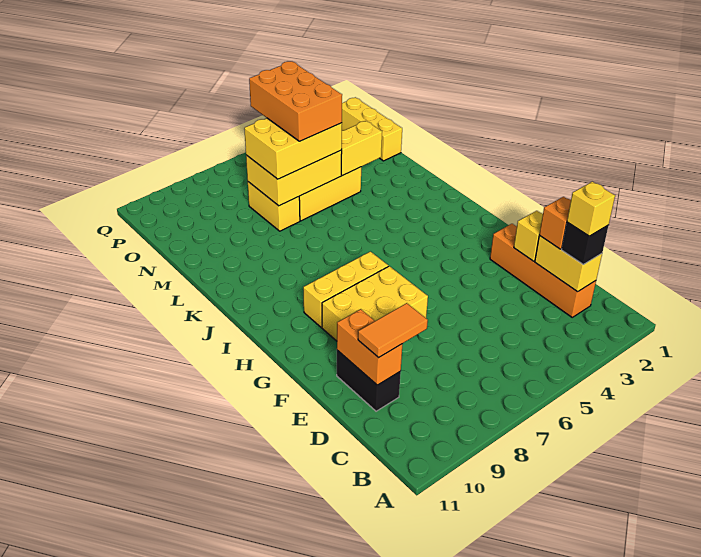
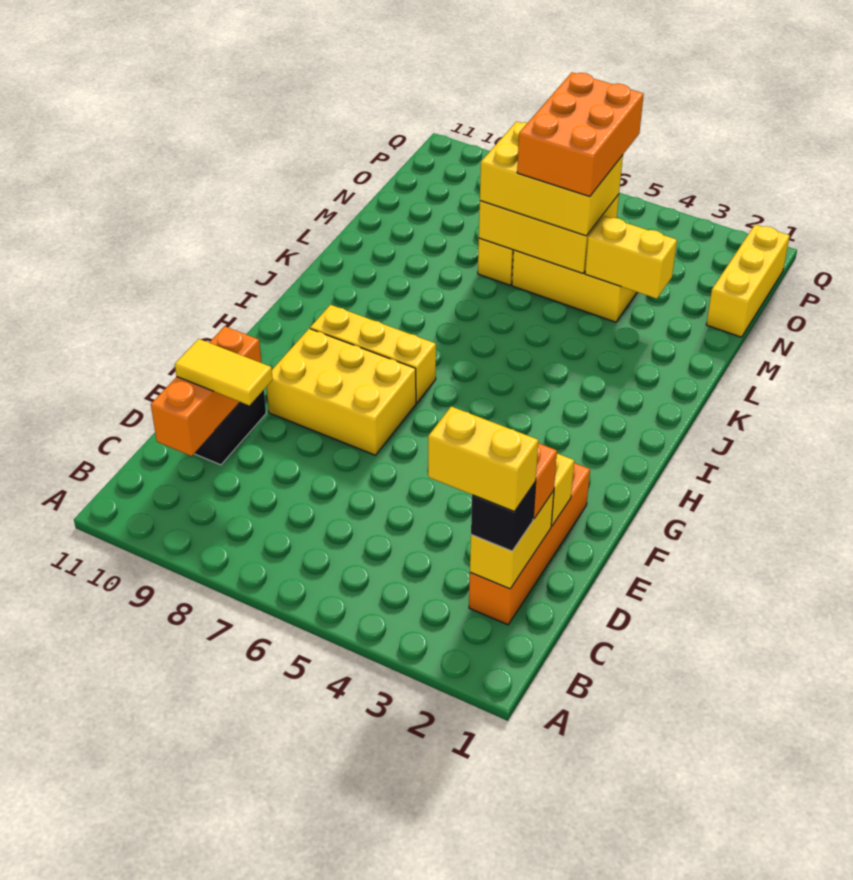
yellow brick C2 level 4 -> yellow brick C2:C3 level 4
orange tile D9:D10 level 3 -> yellow tile D9:D10 level 3
orange brick D10:E10 level 2 -> orange brick C10:E10 level 2

